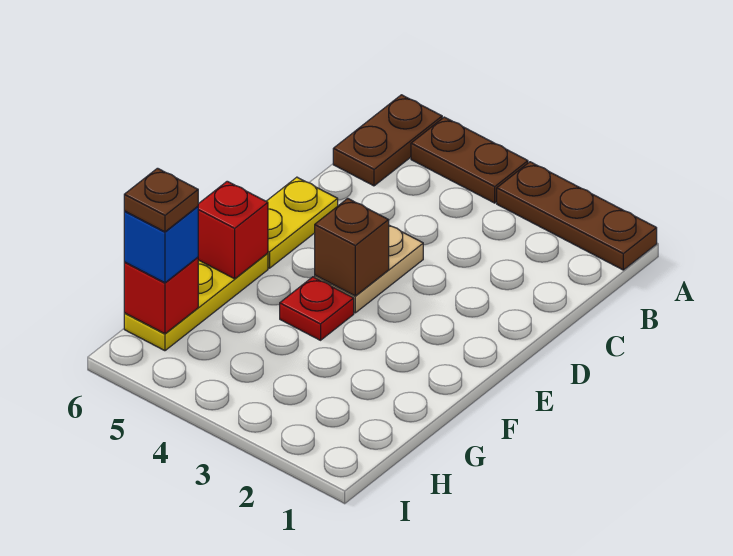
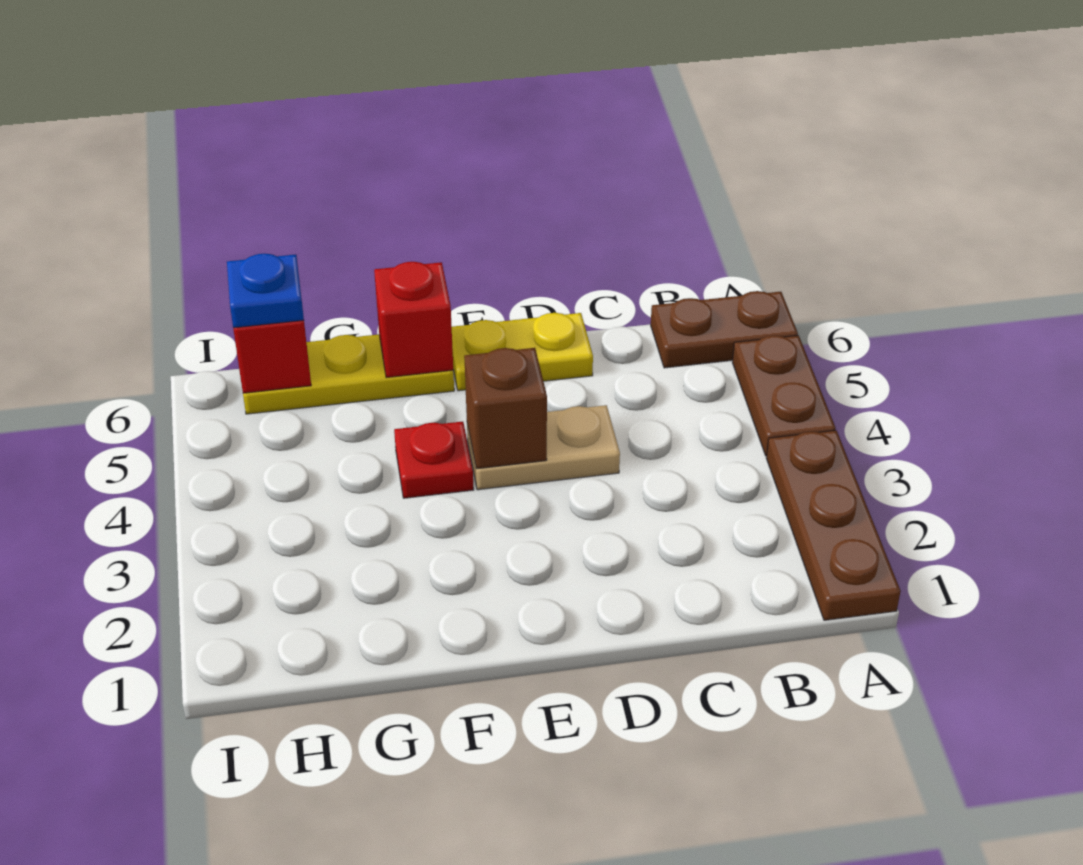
blue brick H6 level 3 -> blue plate H6 level 3
brown plate H6 level 4 -> none

